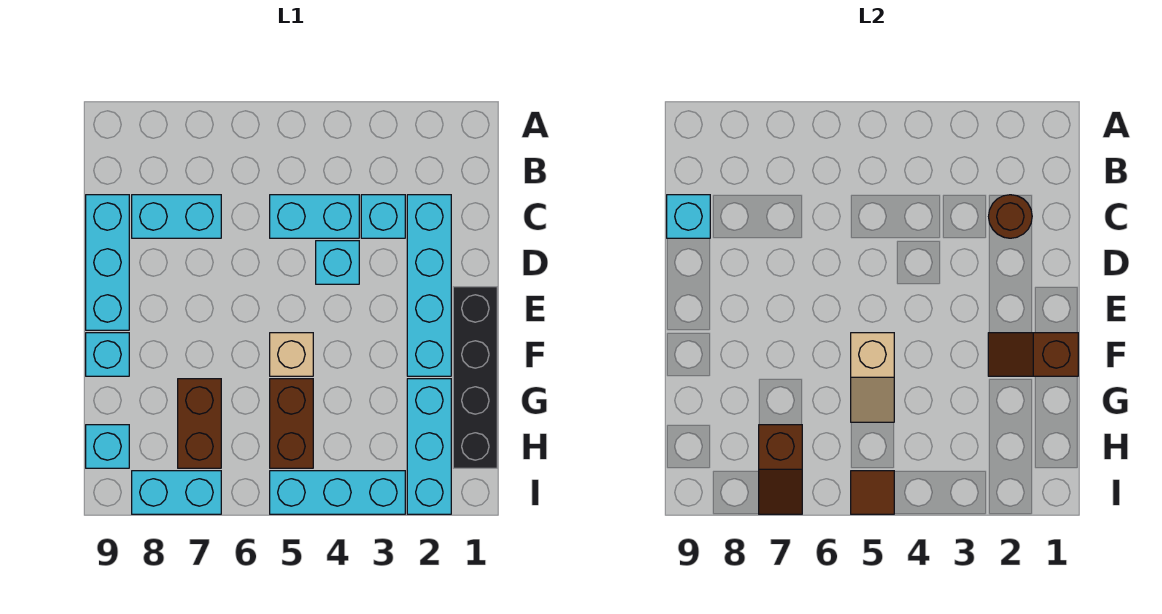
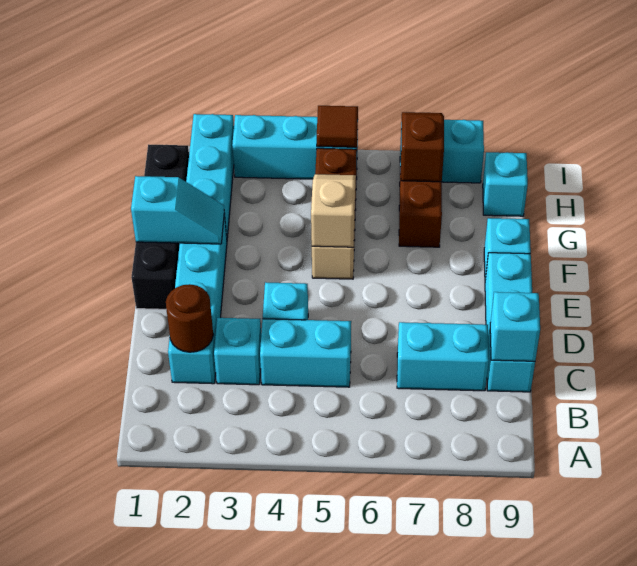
brown slope F1:F2 level 2 top 1 -> cyan slope F1:F2 level 2 top 1

